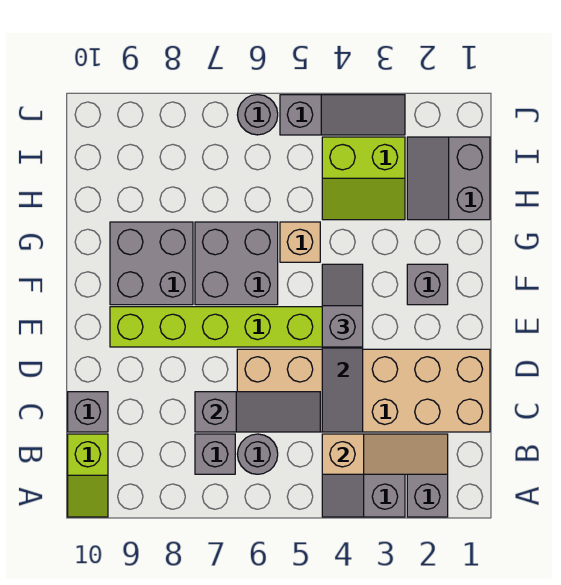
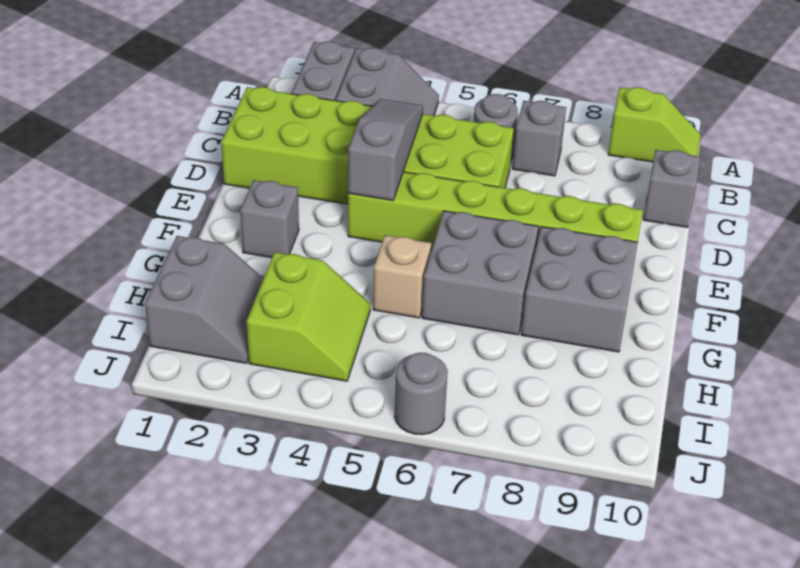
lime slope A10:B10 level 1 top B -> lime slope A9:A10 level 1 top 9
tan slope B2:B4 level 2 top 4 -> none
tan brick C1:D6 level 1 -> lime brick C1:D6 level 1
grey slope C5:C7 level 2 top 7 -> none
grey slope E4:F4 level 3 top E -> none
lime slope H3:I4 level 1 top I -> lime slope H3:I4 level 1 top 3
grey slope J3:J5 level 1 top 5 -> none

